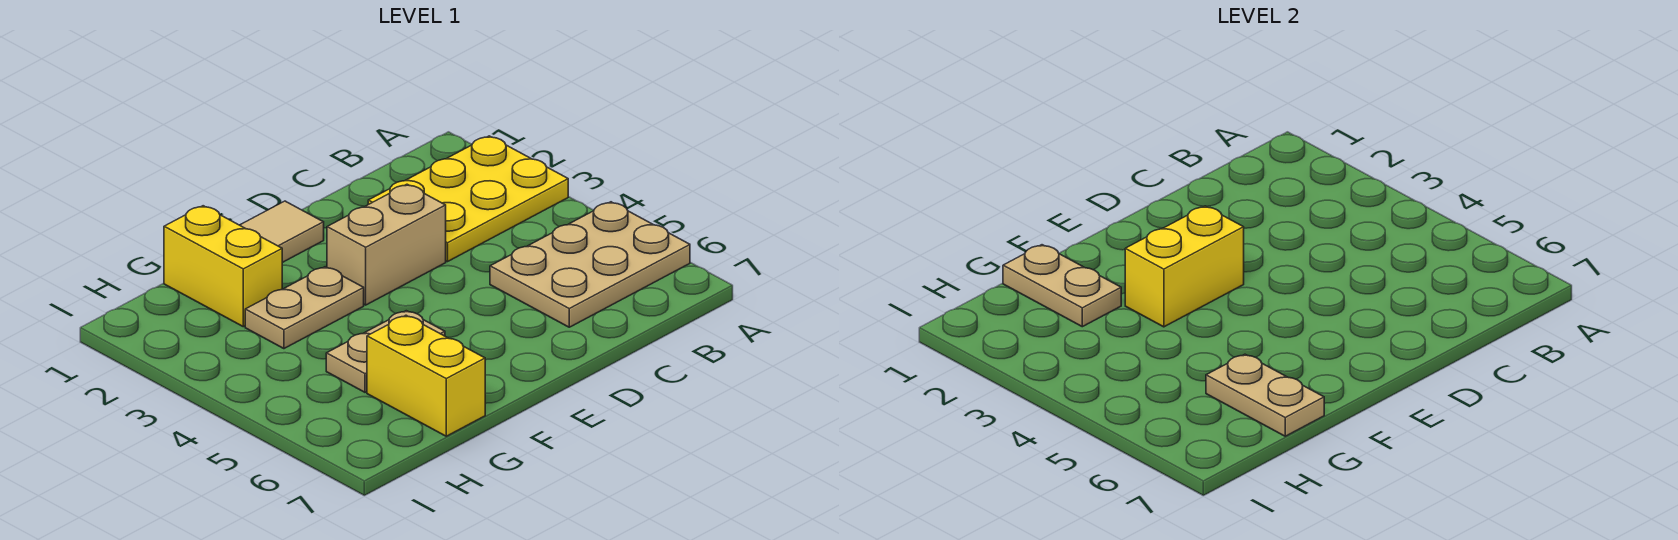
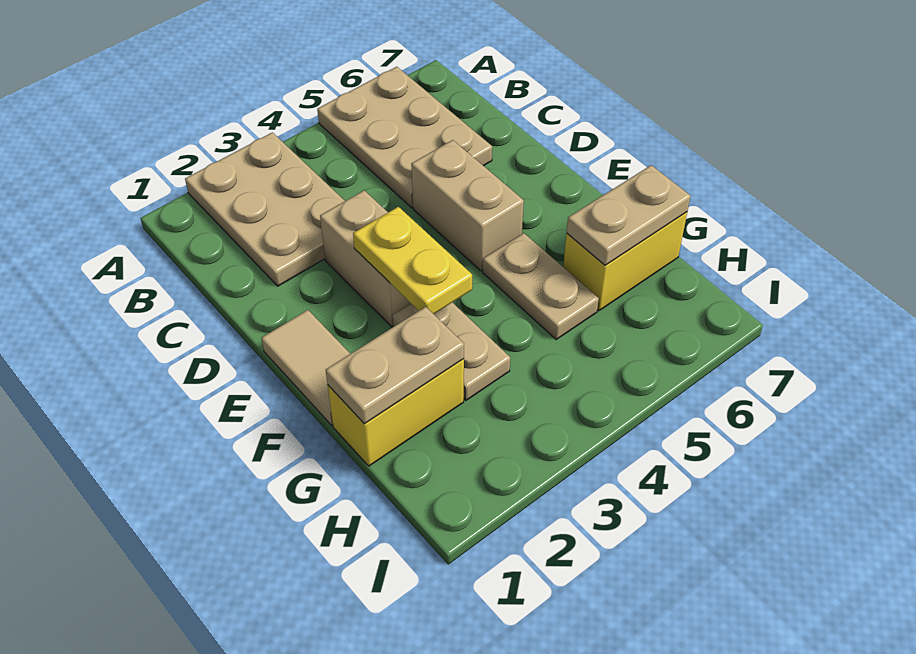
yellow plate A2:C3 level 1 -> tan plate A2:C3 level 1
none -> tan brick D5:E5 level 1
yellow brick E3:F3 level 2 -> yellow plate E3:F3 level 2

